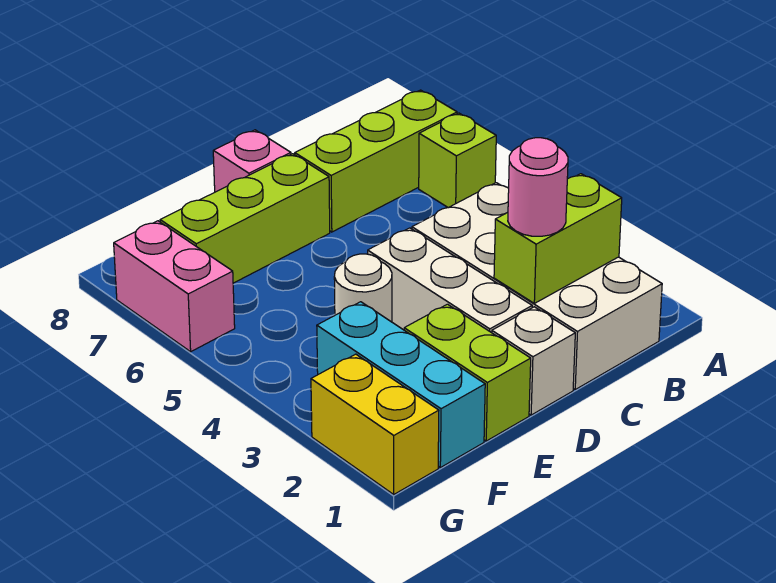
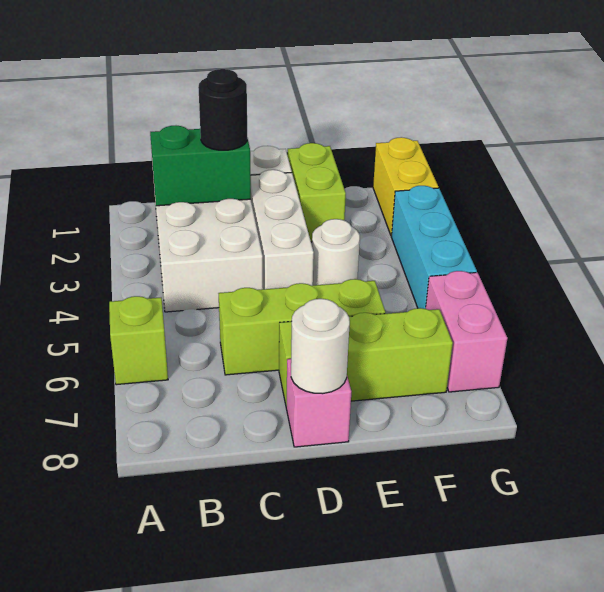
lime brick A7:C7 level 1 -> lime brick C6:E6 level 1
lime brick B2:C2 level 2 -> green brick B2:C2 level 2
pink round brick C2 level 3 -> black round brick C2 level 3
none -> white round brick D8 level 2
cyan brick F1:F3 level 1 -> cyan brick G3:G5 level 1

